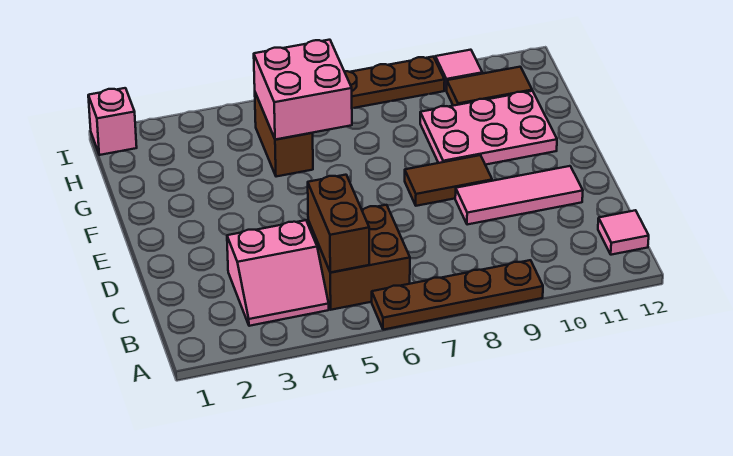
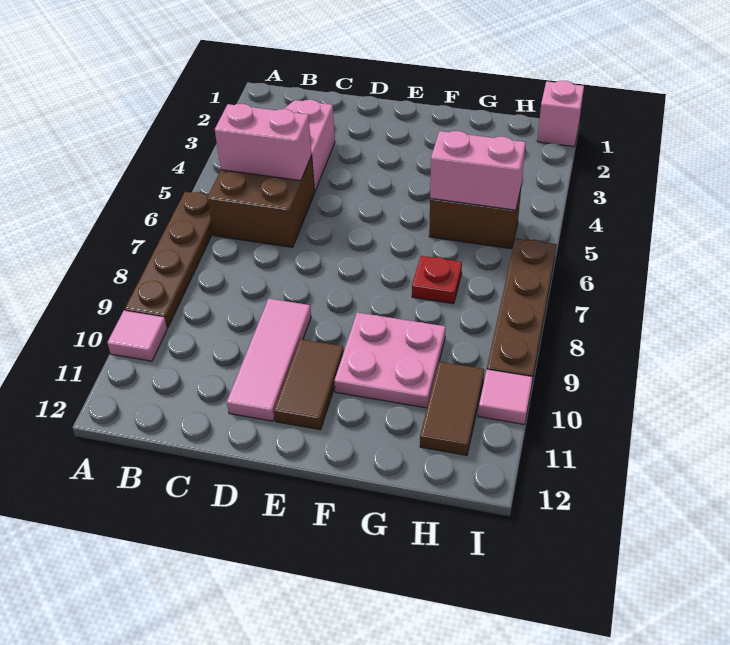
brown brick B5:C5 level 2 -> pink brick B5:C5 level 2
pink tile B12 level 1 -> pink tile A10 level 1
brown tile E8:E9 level 1 -> brown tile E10:E11 level 1
pink plate F9:G11 level 1 -> pink plate F9:G10 level 1
pink brick G5:H6 level 2 -> pink brick G5:H5 level 2
none -> red plate G7 level 1

